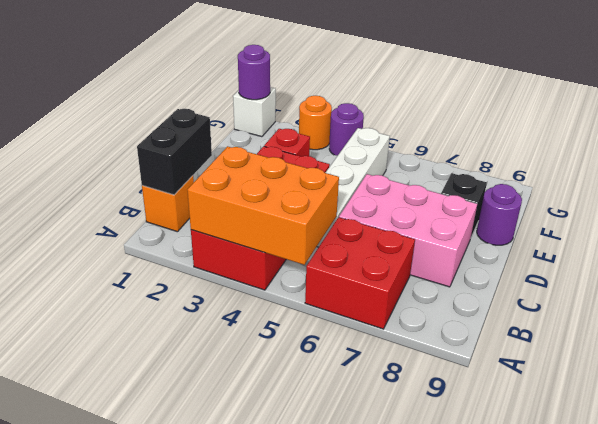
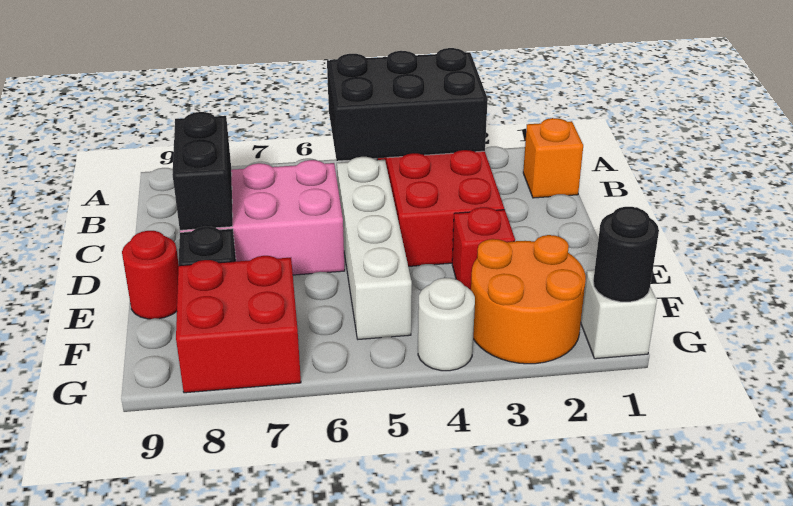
orange brick A3:B5 level 2 -> black brick A3:B5 level 2
red brick A6:B7 level 1 -> red brick F7:G8 level 1
black brick B1:C1 level 2 -> black brick C8:D8 level 2
purple round brick E9 level 1 -> red round brick E9 level 1
purple round brick G1 level 2 -> black round brick G1 level 2
orange round brick G3 level 1 -> orange round brick F2:G3 level 1
purple round brick G4 level 1 -> white round brick G4 level 1

